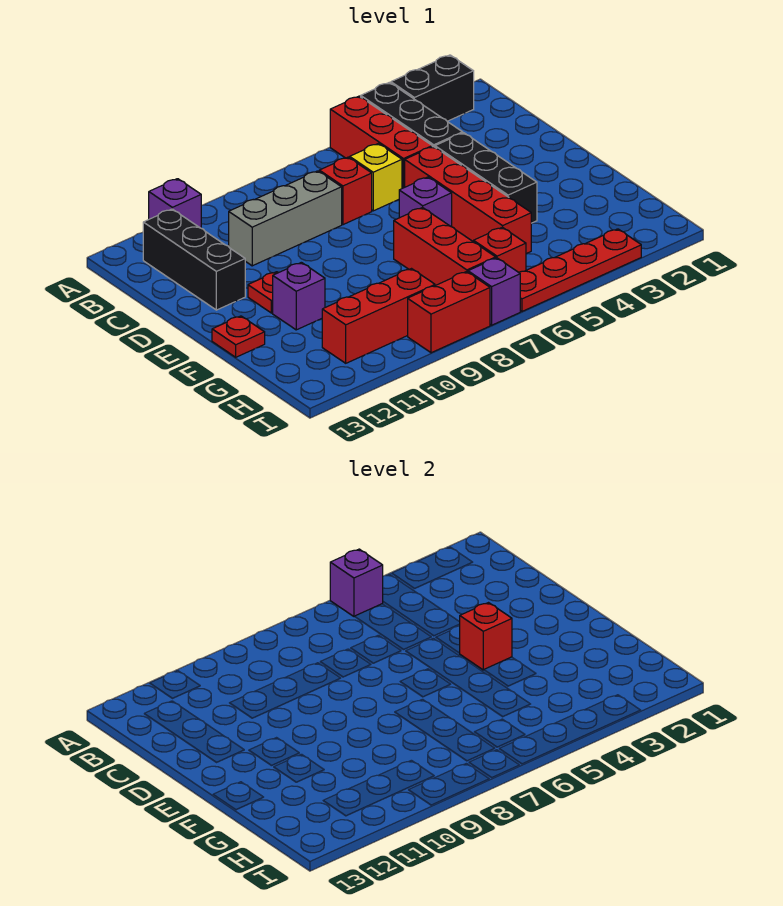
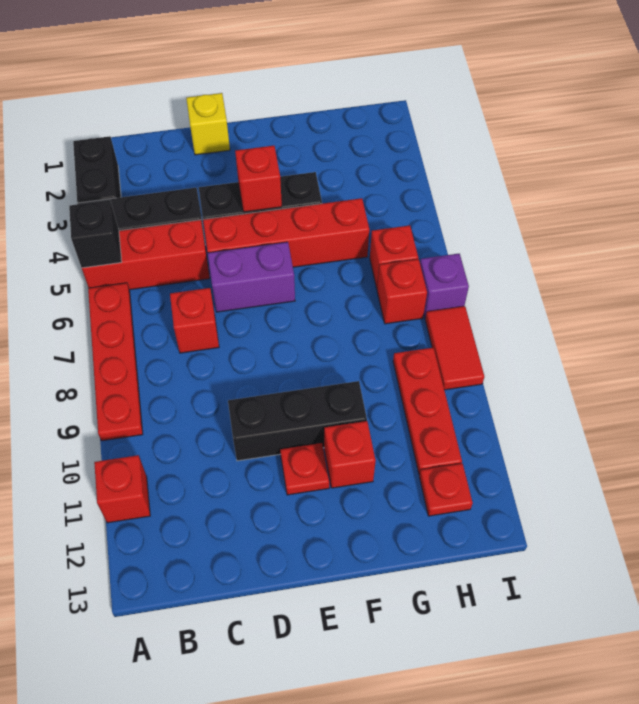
purple brick A5 level 2 -> black brick A5 level 2
purple brick A11 level 1 -> red brick A11 level 1
black brick B12:D12 level 1 -> black brick D10:F10 level 1
yellow brick C6 level 1 -> yellow brick D1 level 1
grey brick C8:C10 level 1 -> none
purple brick E6 level 1 -> purple brick D6:E6 level 1
red brick F7:H7 level 1 -> red brick H7 level 1
purple brick F11 level 1 -> red brick F11 level 1
red plate F13 level 1 -> red plate H12 level 1
red brick H9:H11 level 1 -> red plate H9:H11 level 1
red plate I3:I6 level 1 -> red plate A6:A9 level 1
red brick I8:I9 level 1 -> red tile I8:I9 level 1

